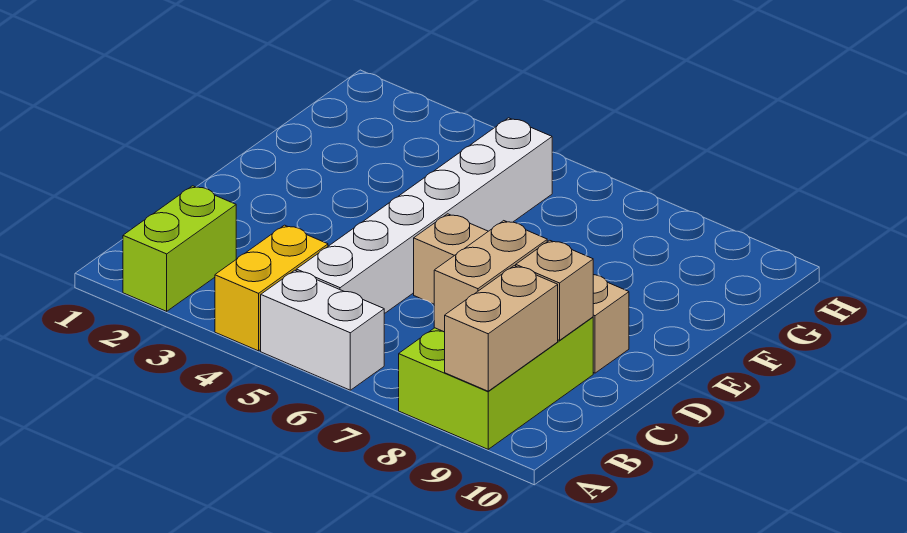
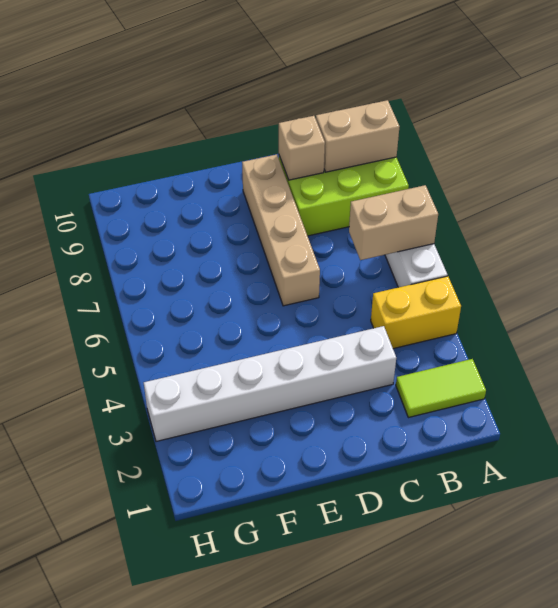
lime brick A2:B2 level 1 -> lime tile A2:B2 level 1
white brick B5:G5 level 1 -> white brick C3:H3 level 1
tan brick B8:C8 level 2 -> tan brick A6:B6 level 2

